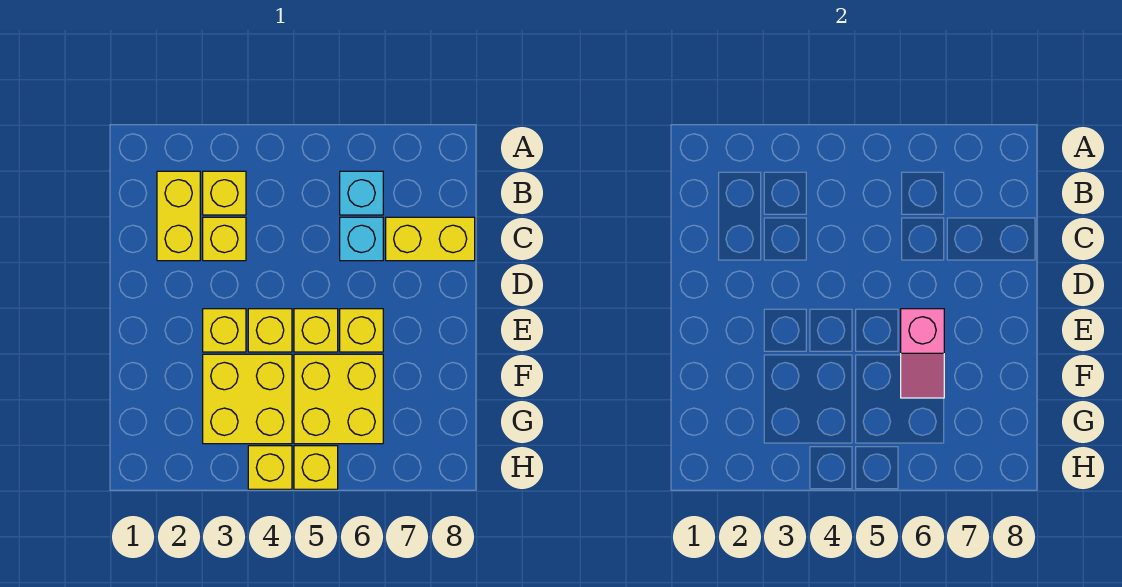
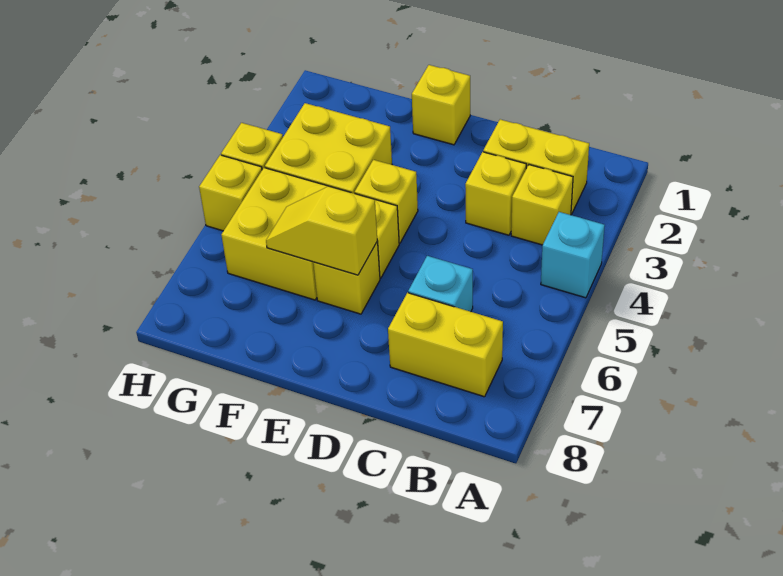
cyan brick B6 level 1 -> cyan brick A4 level 1
yellow brick C7:C8 level 1 -> yellow brick B7:C7 level 1
yellow brick E3 level 1 -> yellow brick E1 level 1
pink slope E6:F6 level 2 top E -> yellow slope E6:F6 level 2 top E

